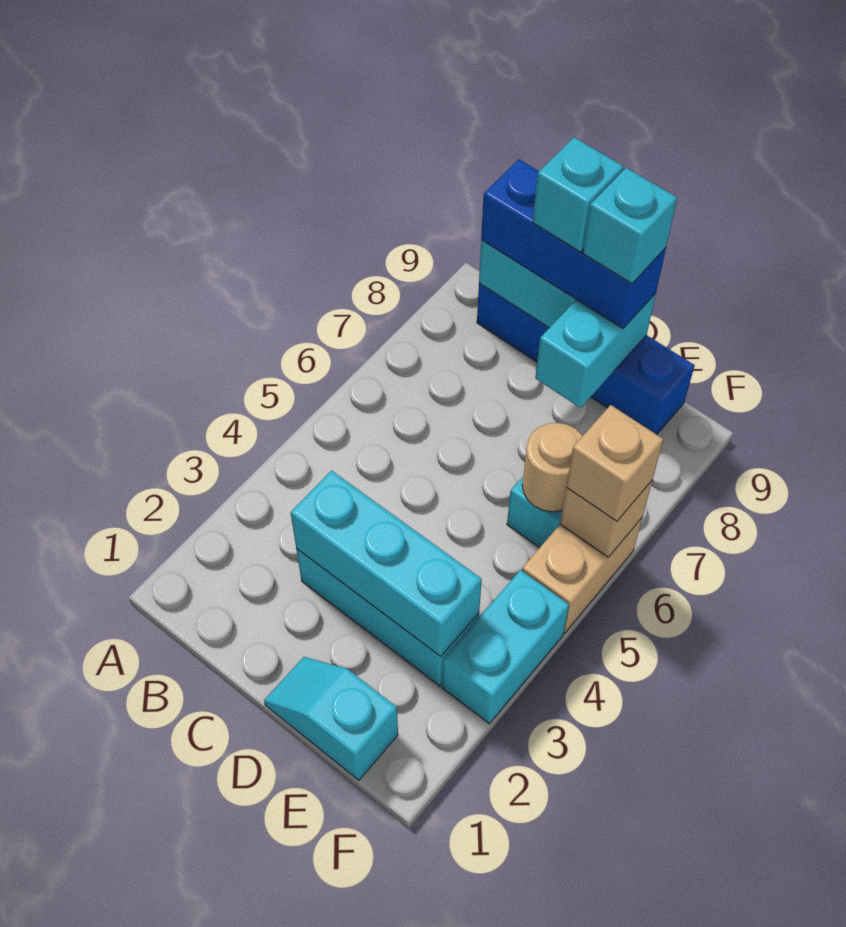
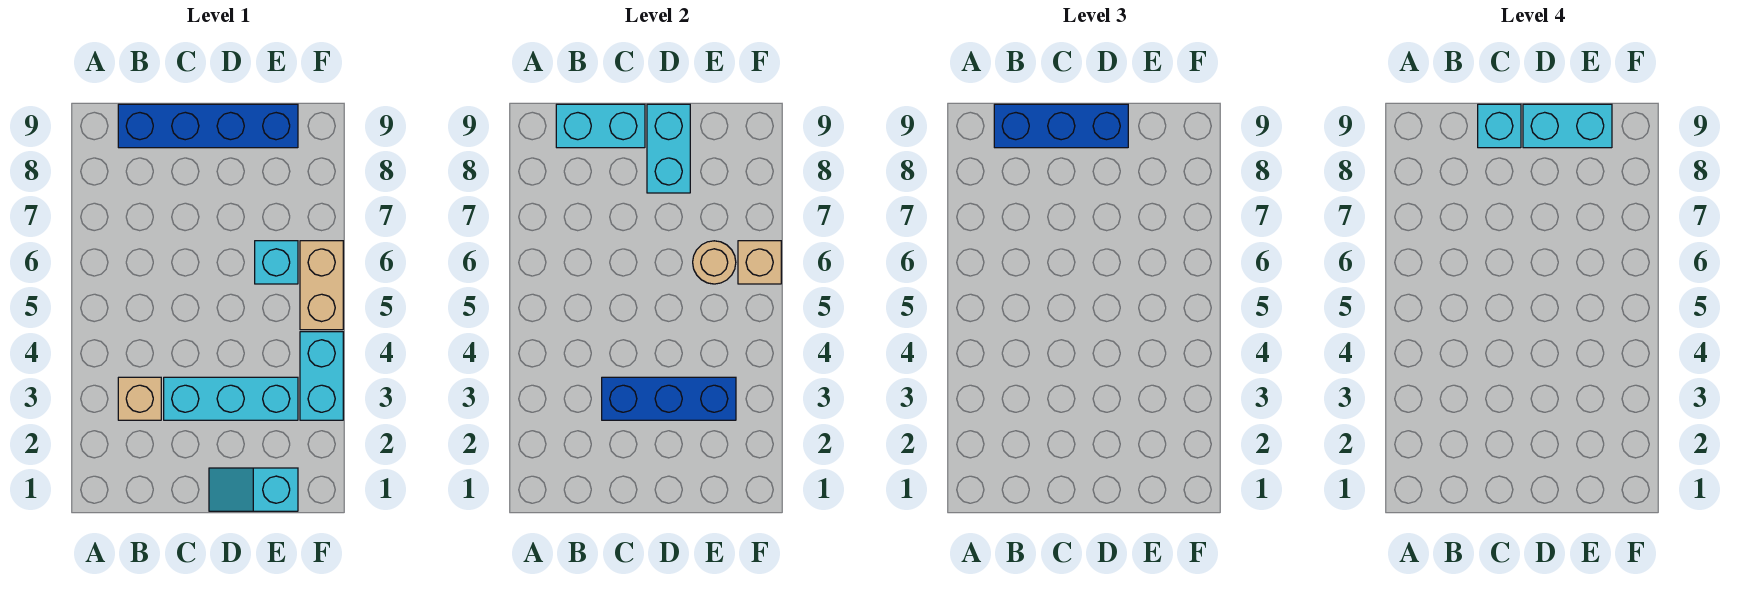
cyan brick C3:E3 level 2 -> blue brick C3:E3 level 2
cyan brick D9 level 4 -> cyan brick D9:E9 level 4
tan brick F6 level 3 -> tan brick B3 level 1

